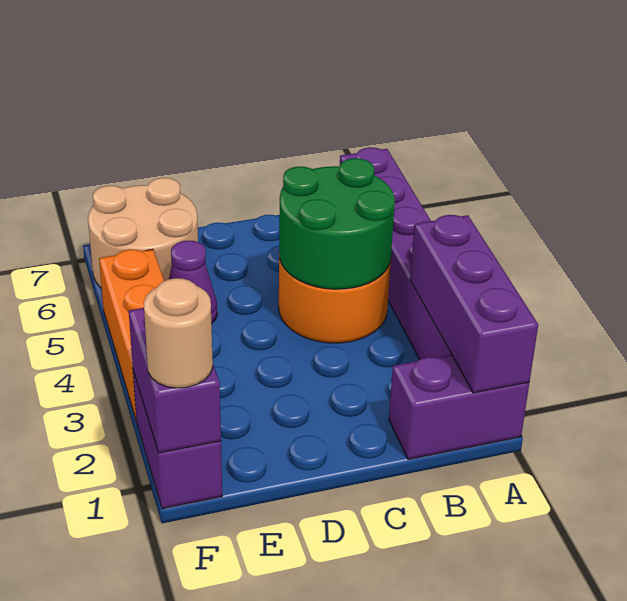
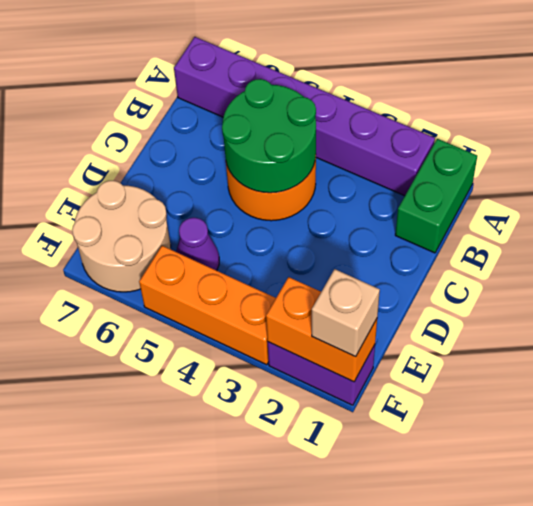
purple brick A1:B1 level 1 -> green brick A1:B1 level 1
purple brick A1:A3 level 2 -> none
purple brick F1:F2 level 2 -> orange brick F1:F2 level 2
tan round brick F1 level 3 -> tan brick F1 level 3

